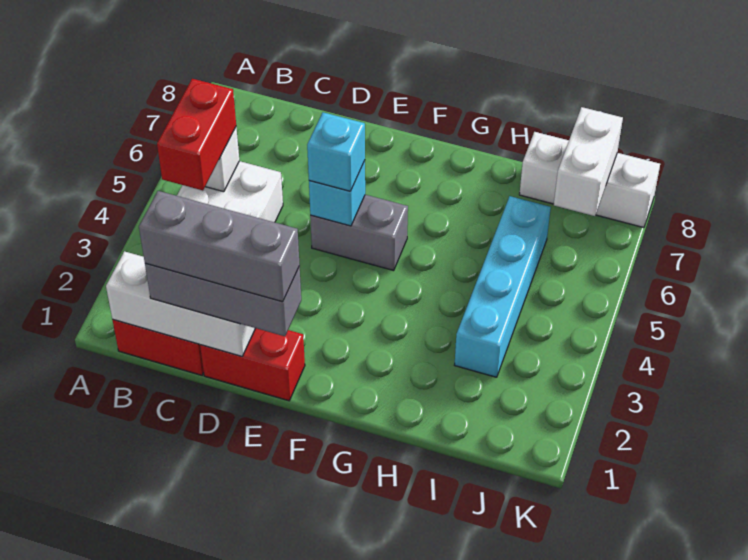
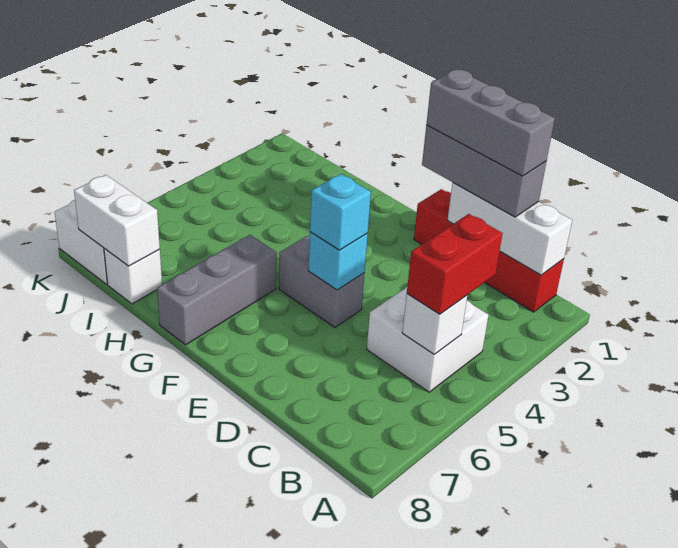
none -> grey brick G6:G8 level 1
cyan brick I3:I6 level 1 -> none
white brick J7:J8 level 2 -> white brick I8:J8 level 2

